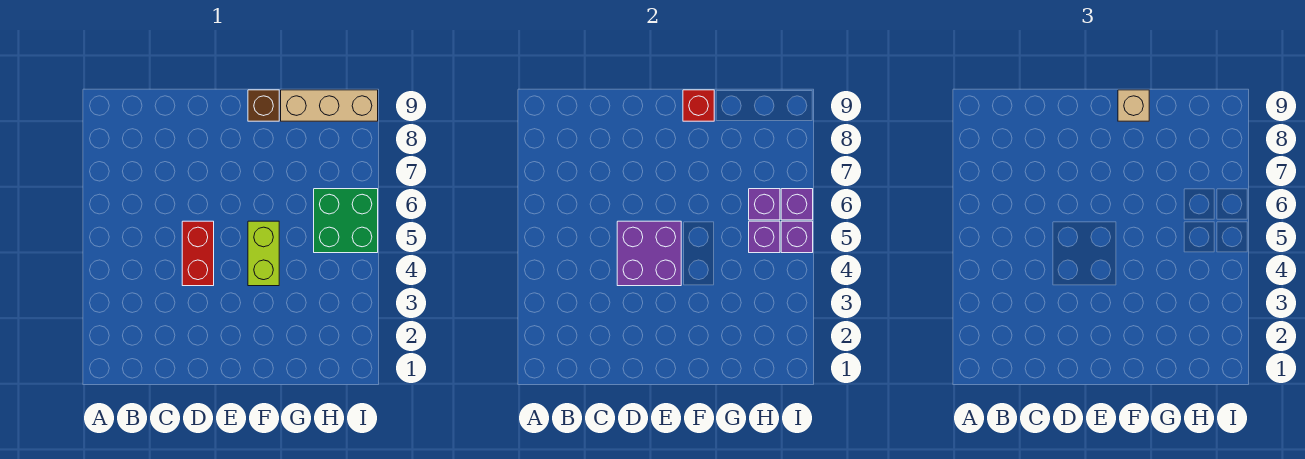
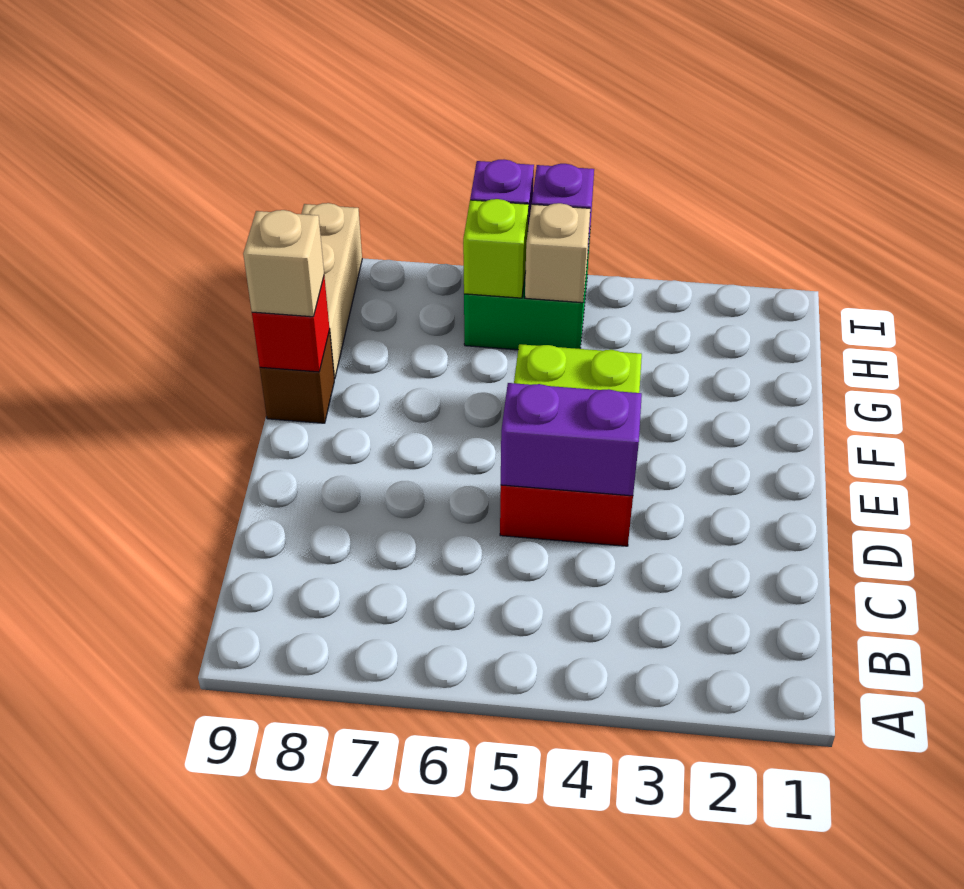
purple brick D4:E5 level 2 -> purple brick D4:D5 level 2
purple brick H5 level 2 -> tan brick H5 level 2
purple brick H6 level 2 -> lime brick H6 level 2

